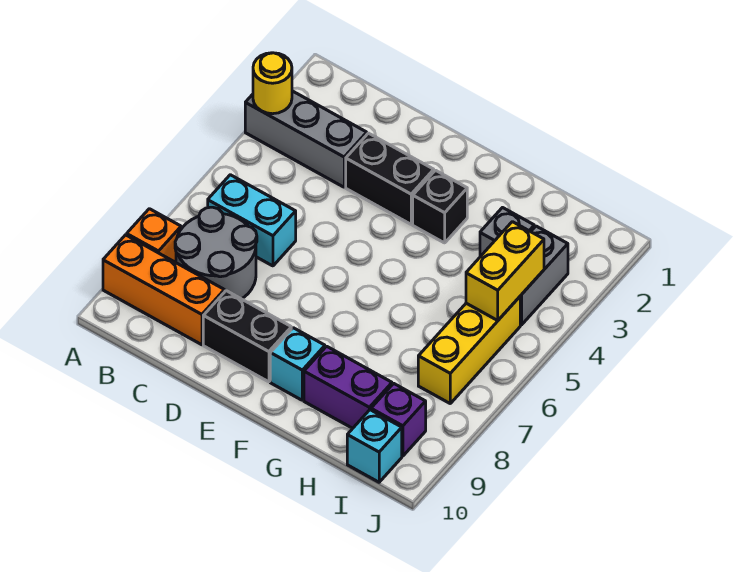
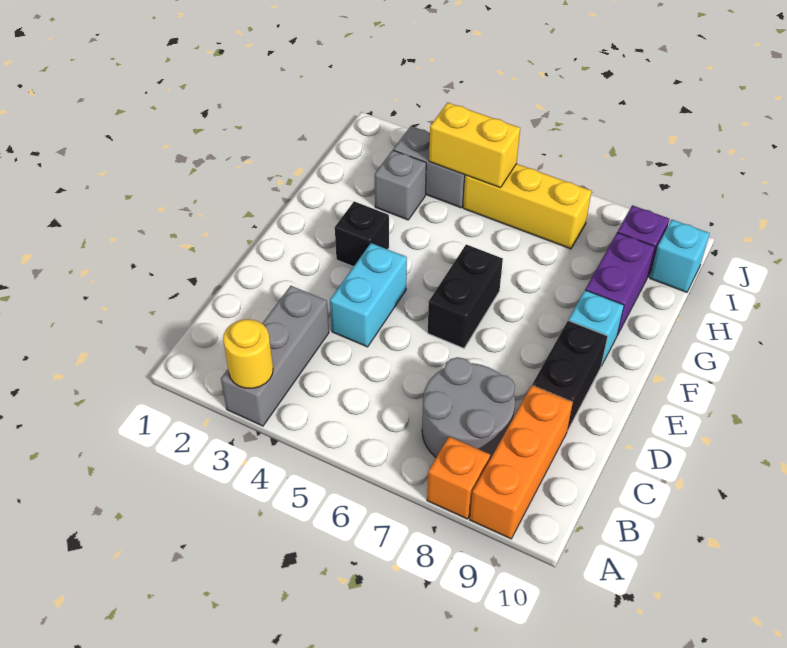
cyan brick B6:C6 level 1 -> cyan brick D4:E4 level 1
black brick D3:E3 level 1 -> black brick E6:F6 level 1

